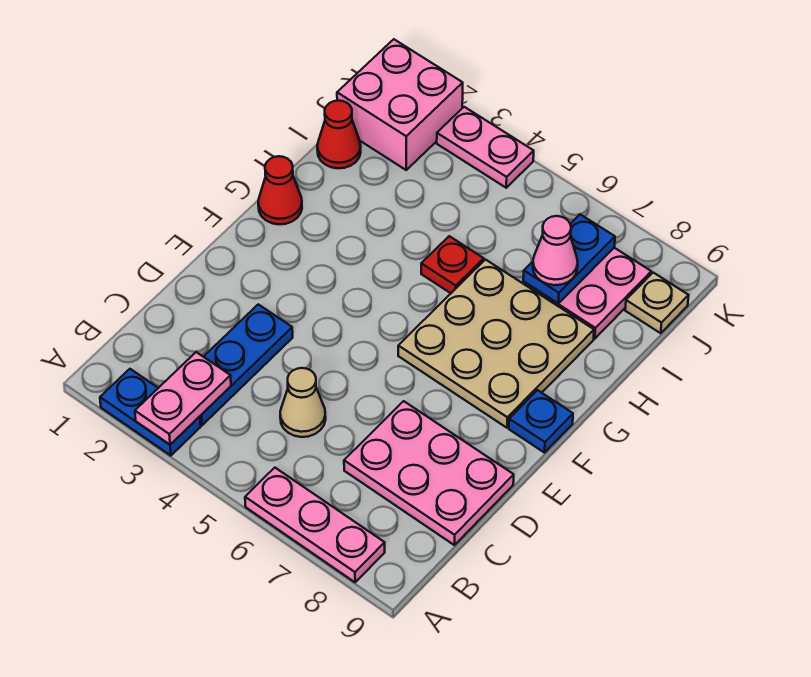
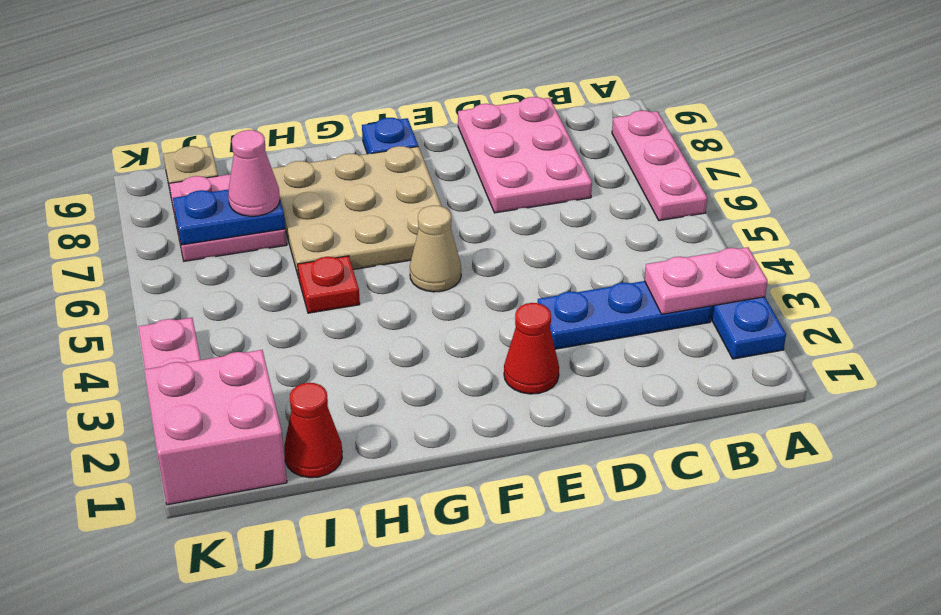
tan cone C5 level 1 -> tan cone F5 level 1
red cone G1 level 1 -> red cone E2 level 1

